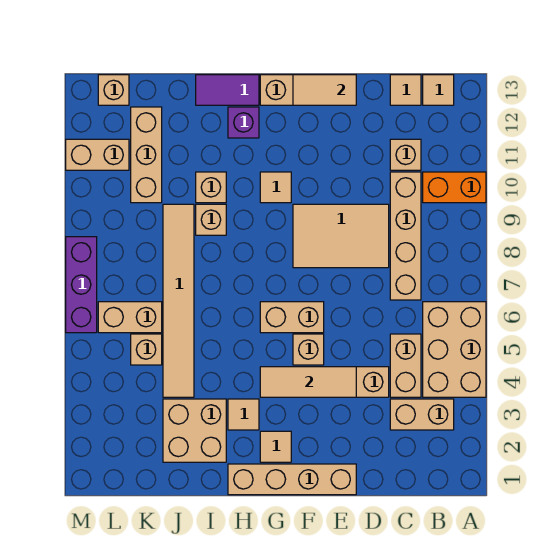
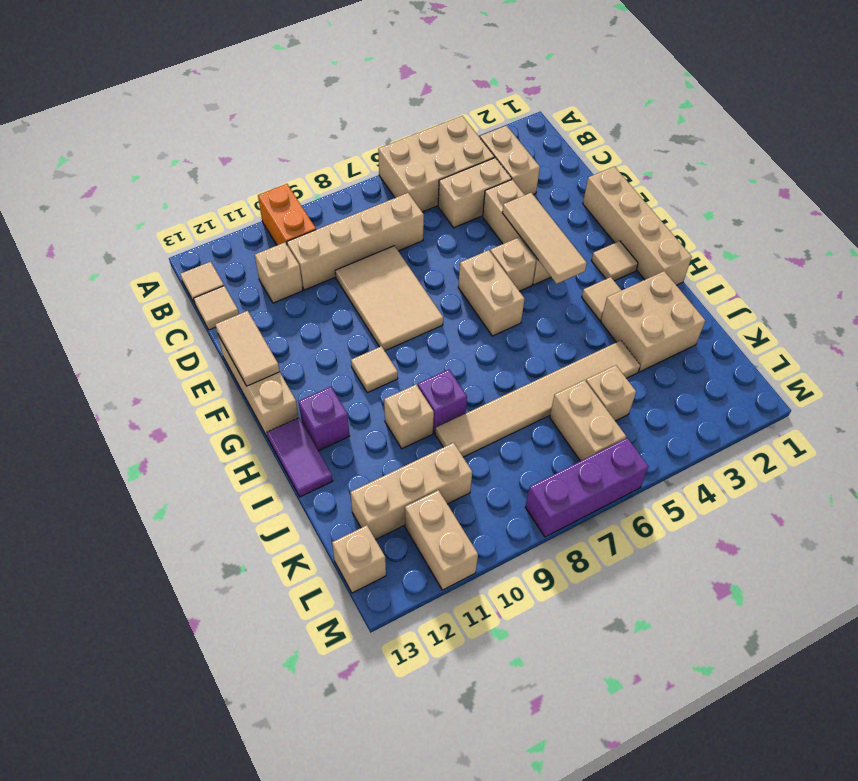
tan brick I9 level 1 -> purple brick I9 level 1

